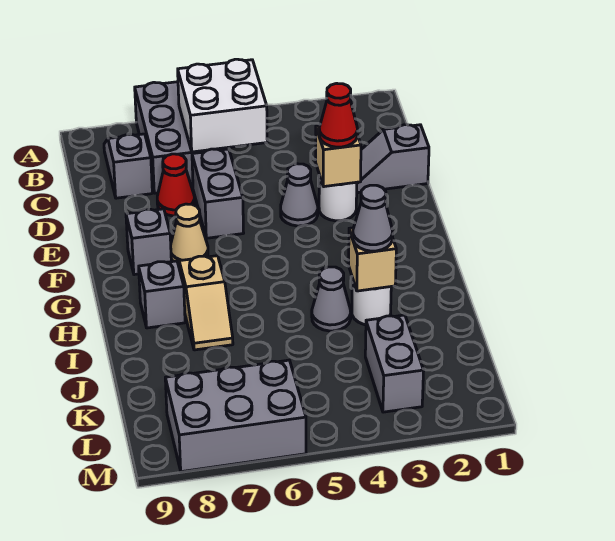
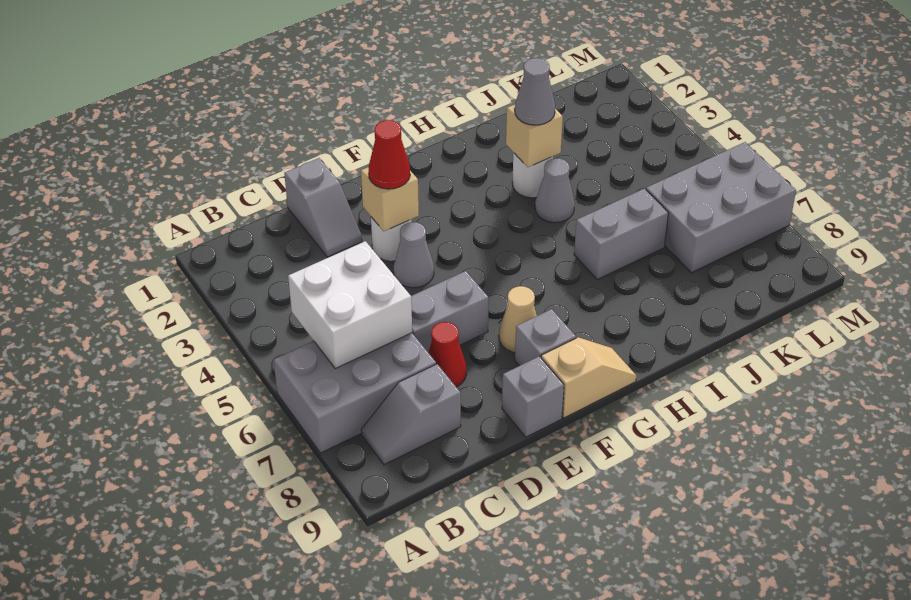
tan slope H7:I7 level 1 top H -> tan slope F9:G9 level 1 top F
grey brick H8 level 1 -> grey brick E9 level 1
grey brick K3:L3 level 1 -> grey brick I6:J6 level 1
grey brick L6:M8 level 1 -> grey brick K6:M7 level 1

